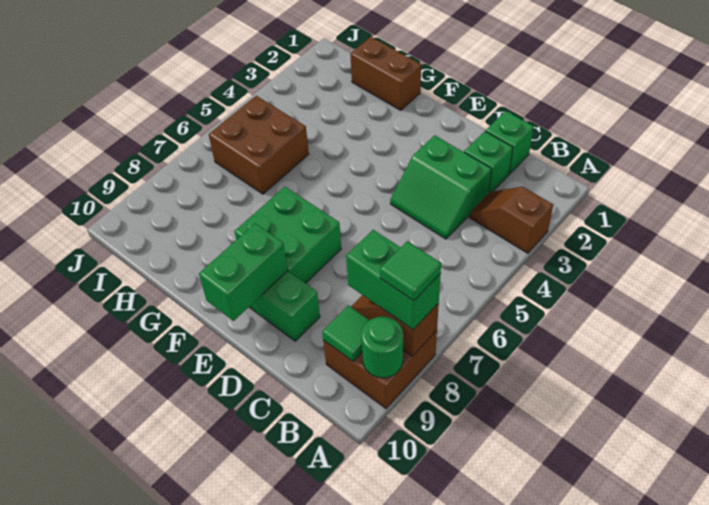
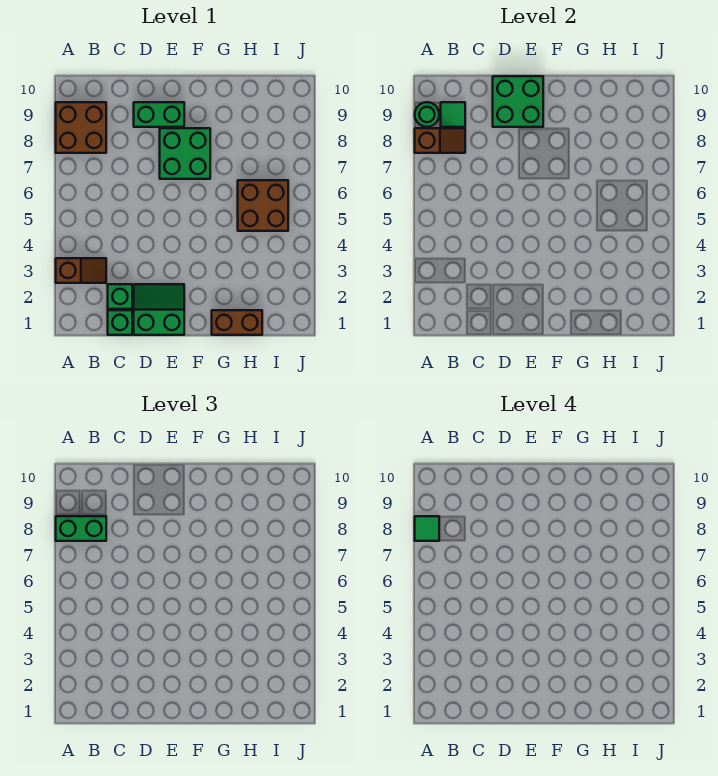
green slope C3:D4 level 1 top 3 -> green slope D1:E2 level 1 top 1
green brick E9:E10 level 2 -> green brick D9:E10 level 2

